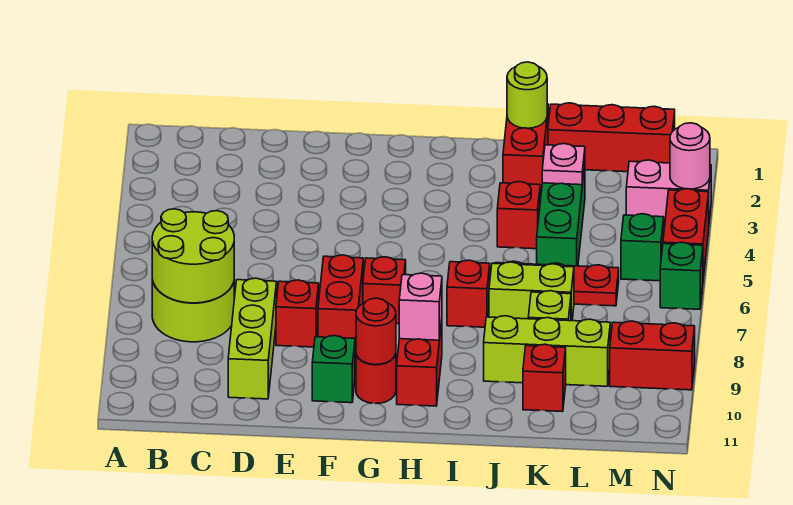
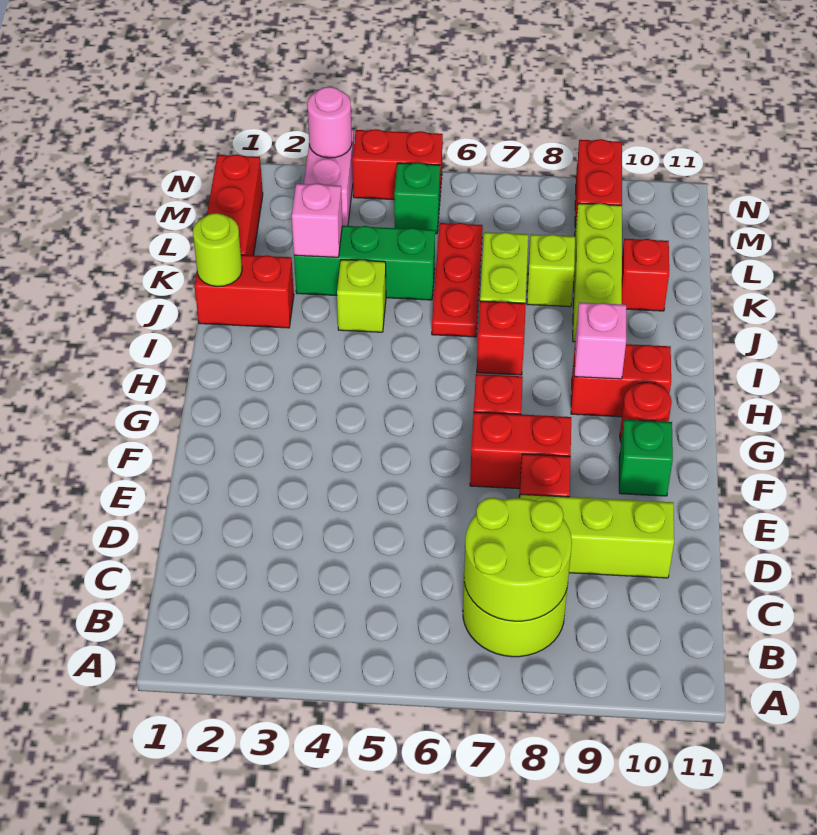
red round brick G10 level 2 -> none
red brick J4 level 1 -> lime brick J4 level 1
pink plate K3 level 2 -> pink brick K3 level 2
green brick N6 level 1 -> none

